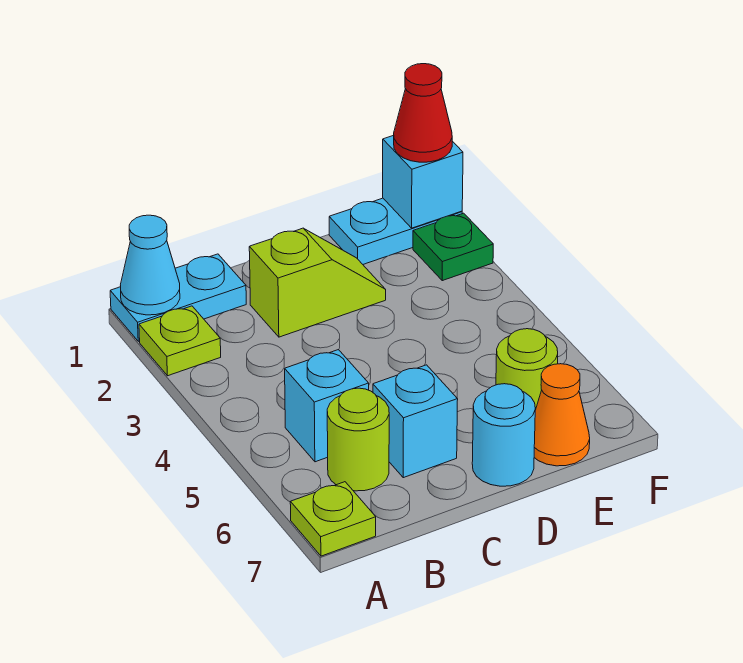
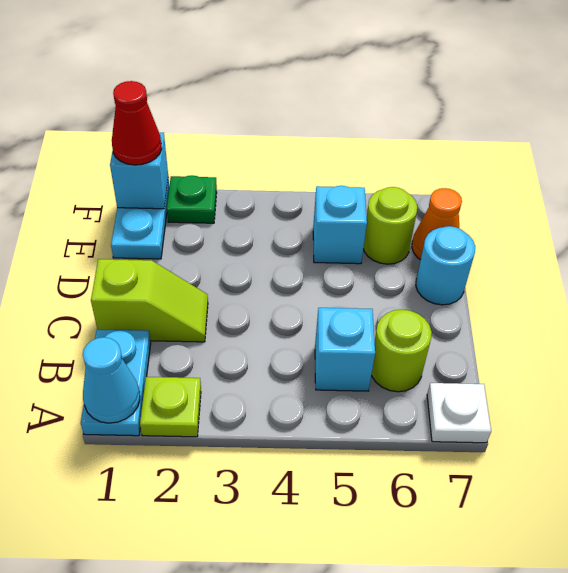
lime plate A7 level 1 -> white plate A7 level 1
lime slope C2:D2 level 1 top C -> lime slope C1:C2 level 1 top 1
cyan brick C6 level 1 -> cyan brick E5 level 1

